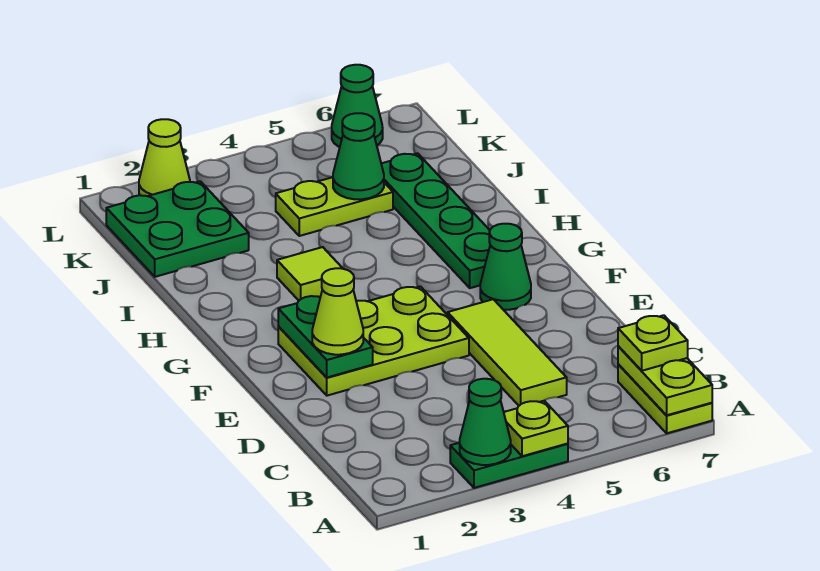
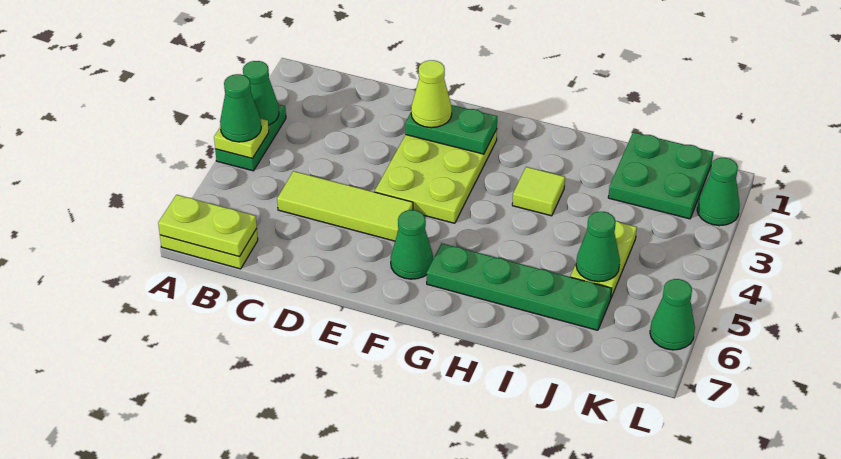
none -> green cone A4 level 3
lime plate B7 level 3 -> none
lime cone L2 level 1 -> green cone L2 level 1

